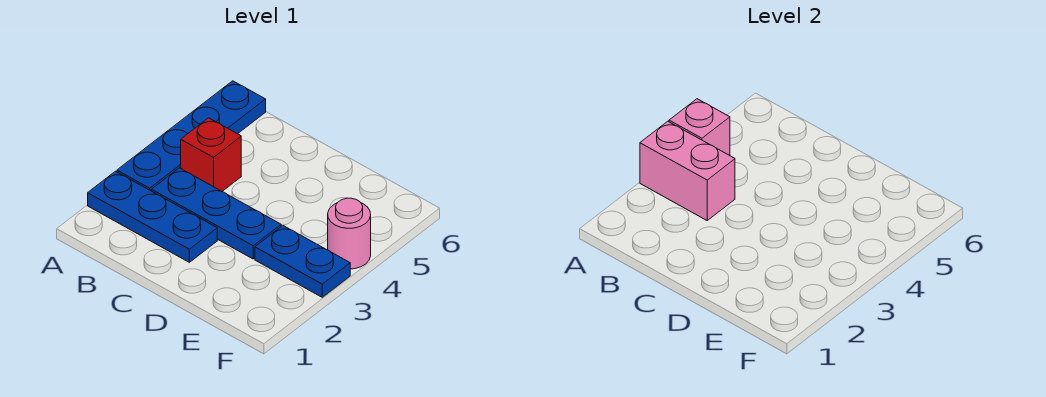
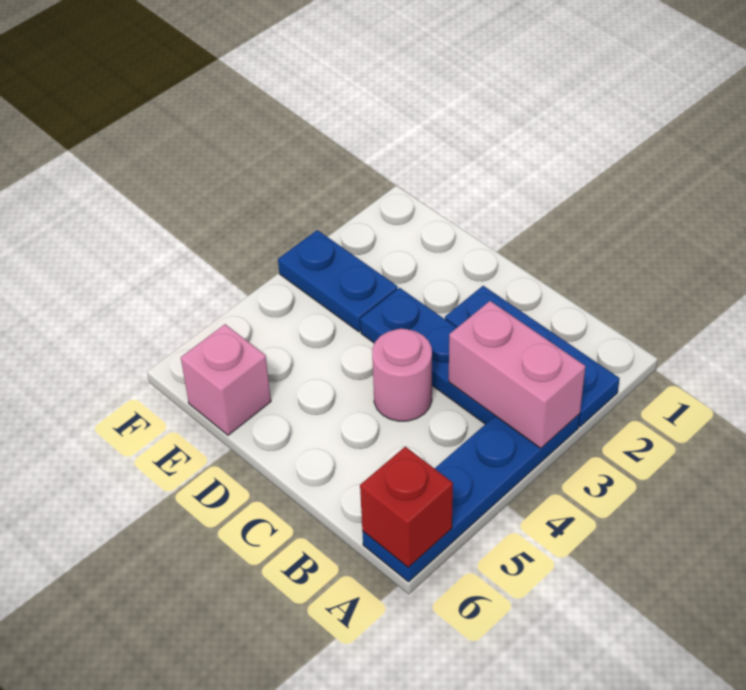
pink brick A4 level 2 -> pink brick E6 level 1
red brick B4 level 1 -> red brick A6 level 2
pink round brick F4 level 1 -> pink round brick C4 level 1

